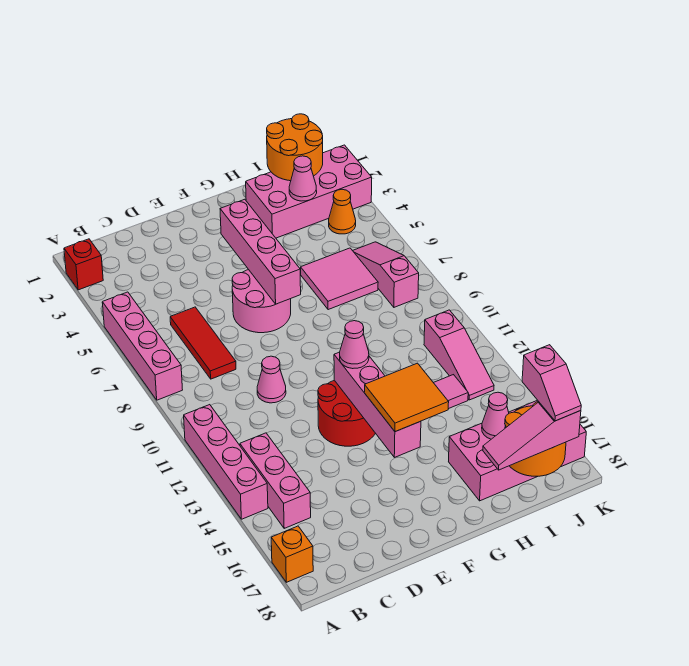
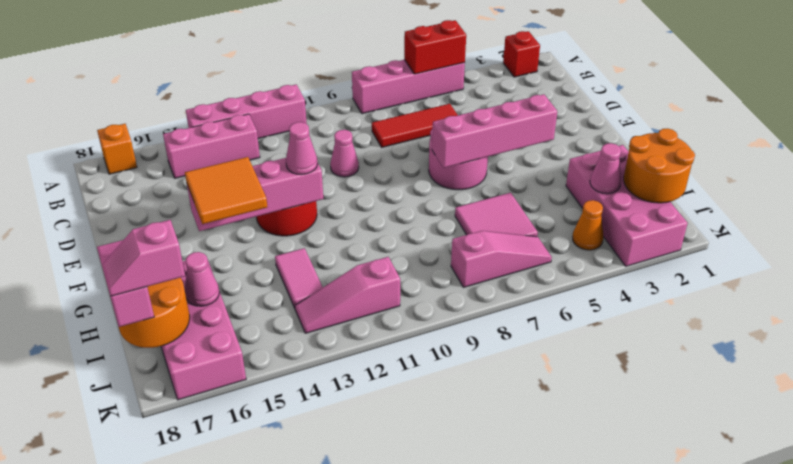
none -> red brick A5:A6 level 2

